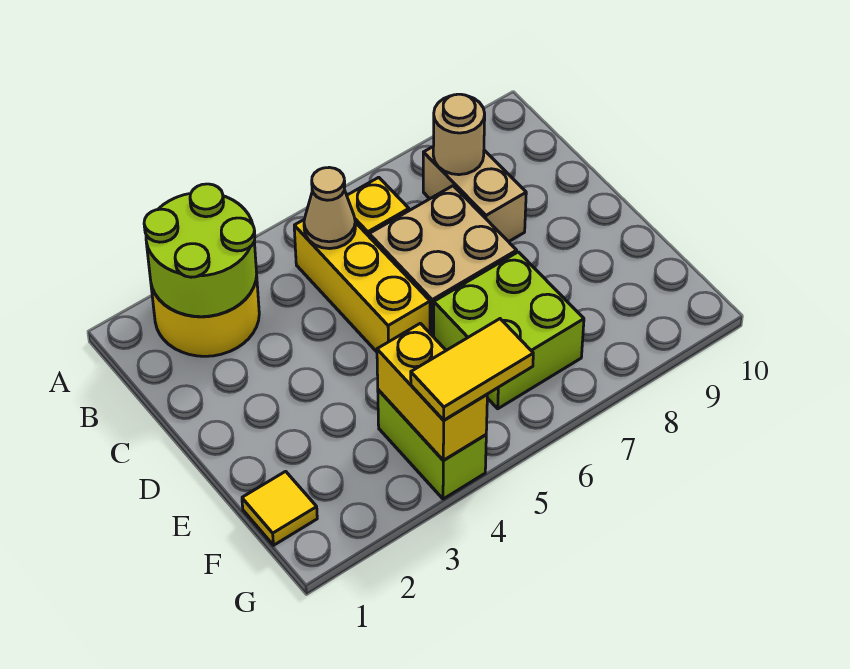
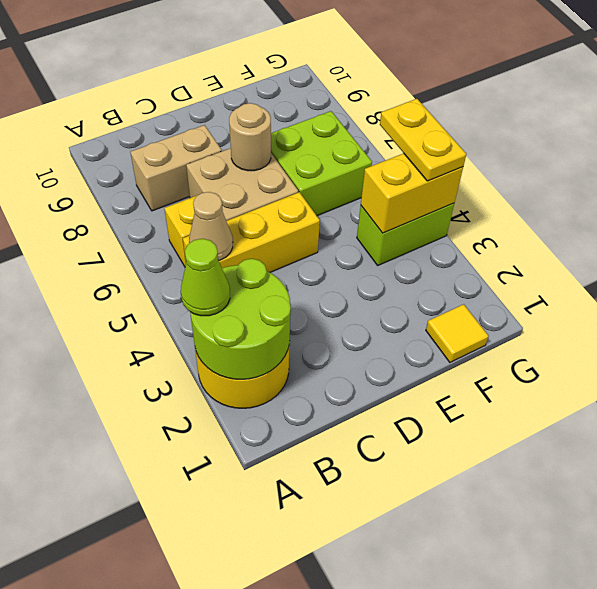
none -> lime cone A3 level 3
tan round brick B8 level 2 -> tan round brick D7 level 2
yellow tile G4:G5 level 3 -> yellow plate G4:G5 level 3

